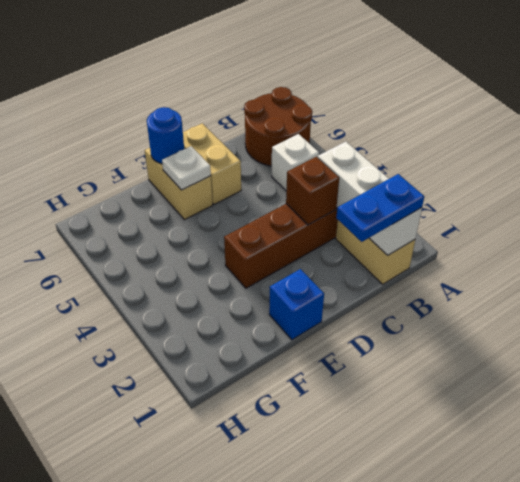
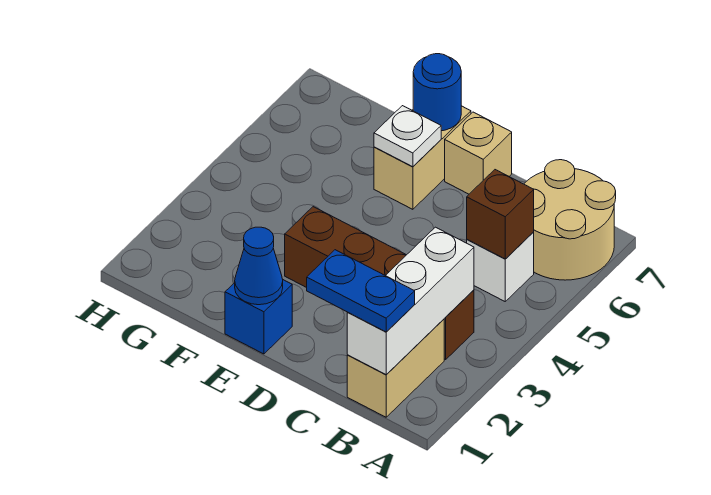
brown round brick A6:B7 level 1 -> tan round brick A6:B7 level 1
brown brick C3 level 2 -> brown brick B5 level 2
tan brick D6:D7 level 1 -> tan brick D7 level 1
none -> blue cone E1 level 2

